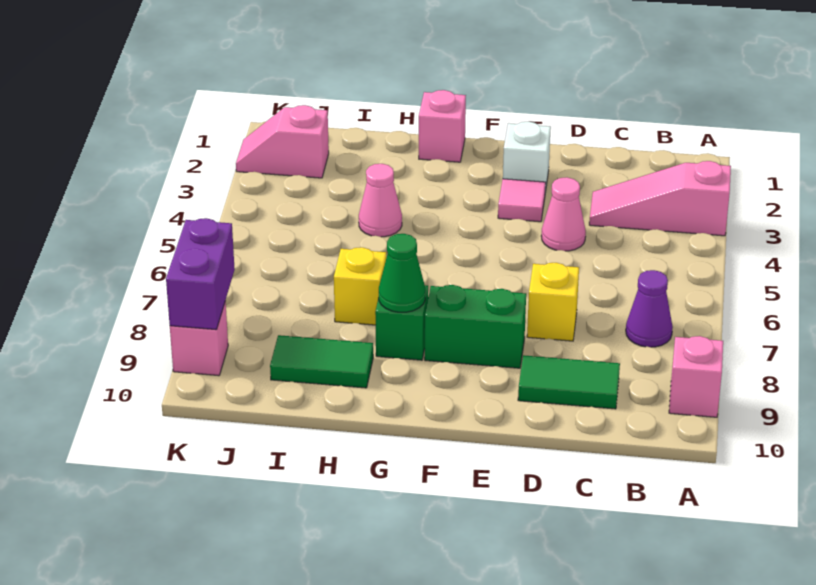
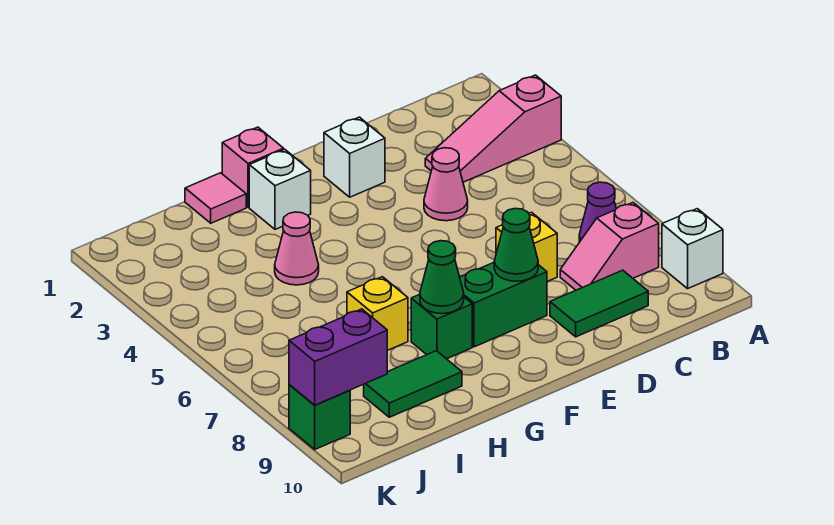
pink brick A9 level 1 -> white brick A9 level 1
pink tile E3 level 1 -> pink tile H1 level 1
none -> green cone E8 level 2
none -> white brick G2 level 1
pink slope J2:K2 level 1 top J -> pink slope B8:C8 level 1 top B
purple brick K8:K9 level 2 -> purple brick J9:K9 level 2
pink brick K9 level 1 -> green brick K9 level 1

